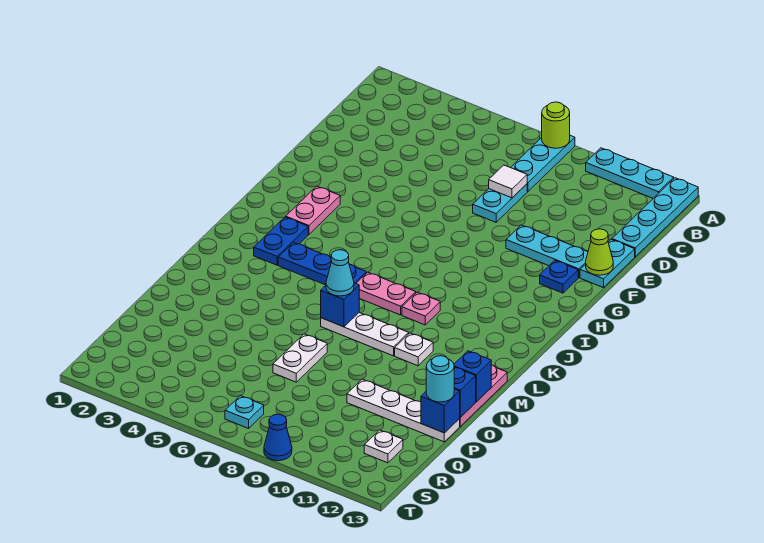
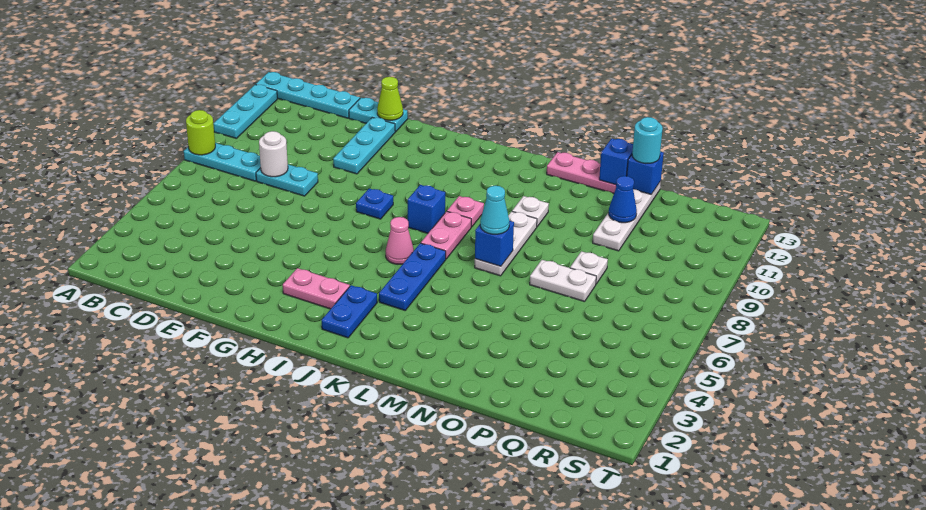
white tile D8 level 2 -> white round brick D8 level 2
blue plate G12 level 1 -> blue plate H8 level 1
blue plate J3:K3 level 1 -> blue plate J2:J3 level 1
none -> pink cone J6 level 1
blue brick N13 level 2 -> blue brick J8 level 1
white plate R12 level 1 -> white plate P8 level 1
cyan plate S7 level 1 -> none
blue cone T9 level 1 -> blue cone P11 level 2

